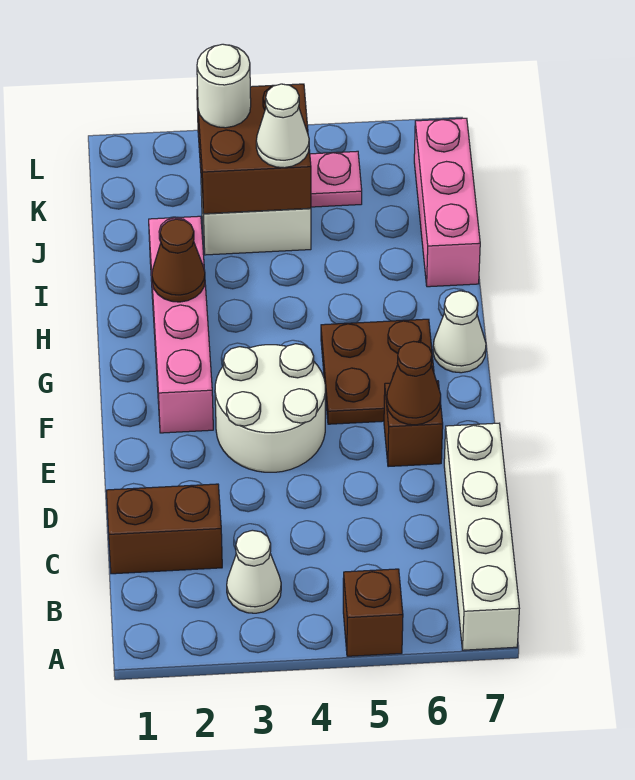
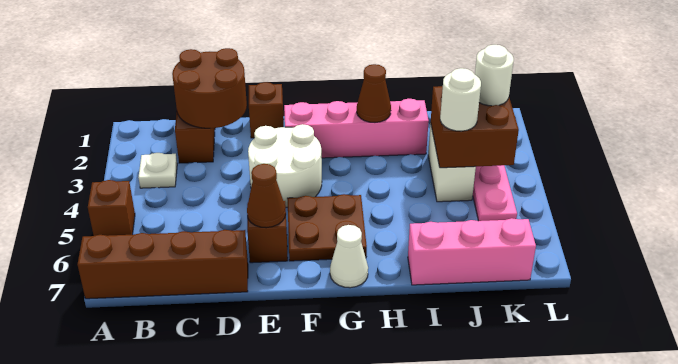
white brick A7:D7 level 1 -> brown brick A7:D7 level 1
white cone B3 level 1 -> white plate B3 level 1
none -> brown round brick C1:D2 level 2
none -> brown brick E1 level 1
white cone J4 level 3 -> white round brick J4 level 3

